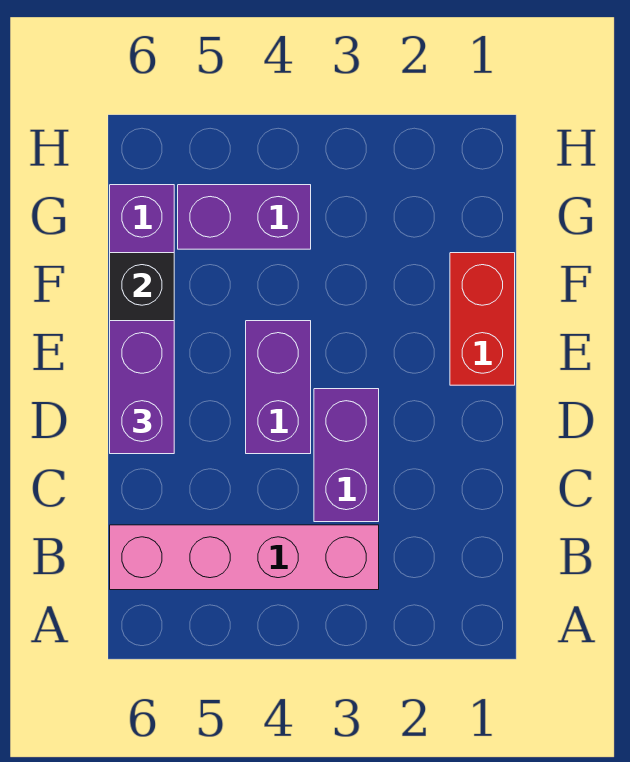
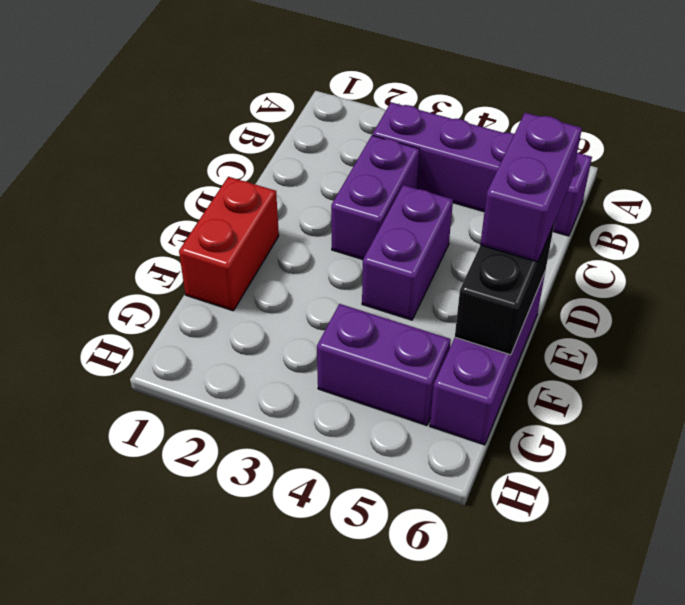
pink brick B3:B6 level 1 -> purple brick B3:B6 level 1

